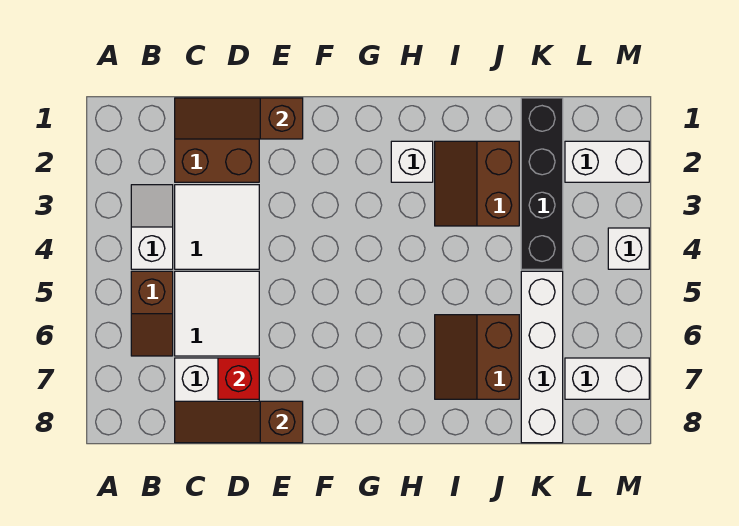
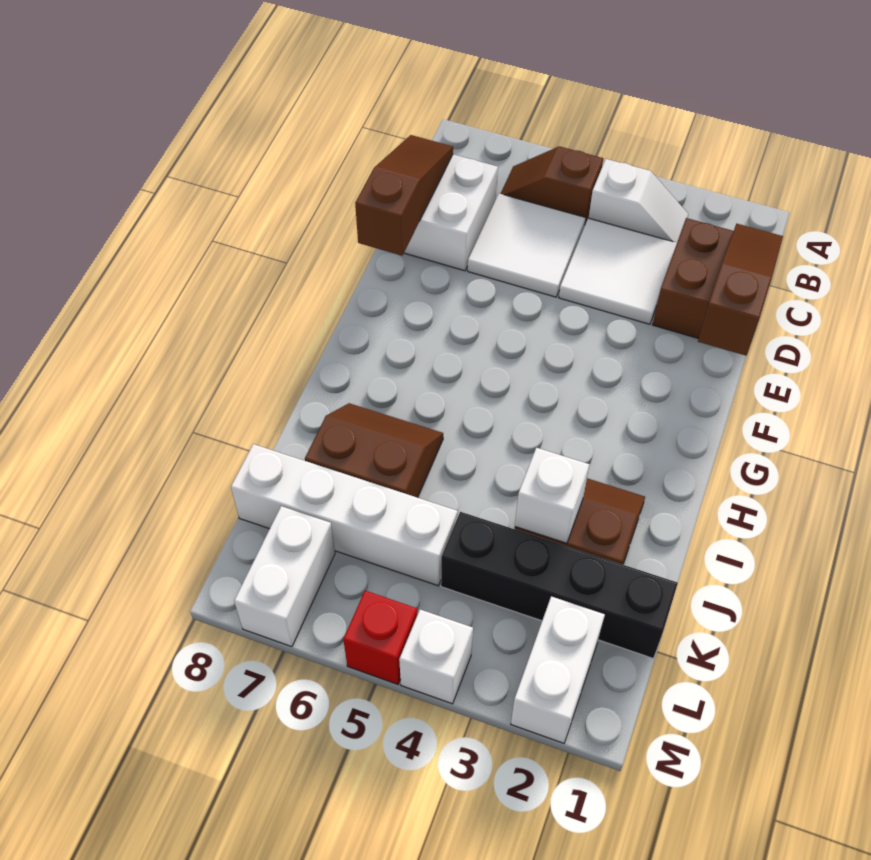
red brick D7 level 2 -> red brick M5 level 1
white brick H2 level 1 -> white brick J3 level 2

